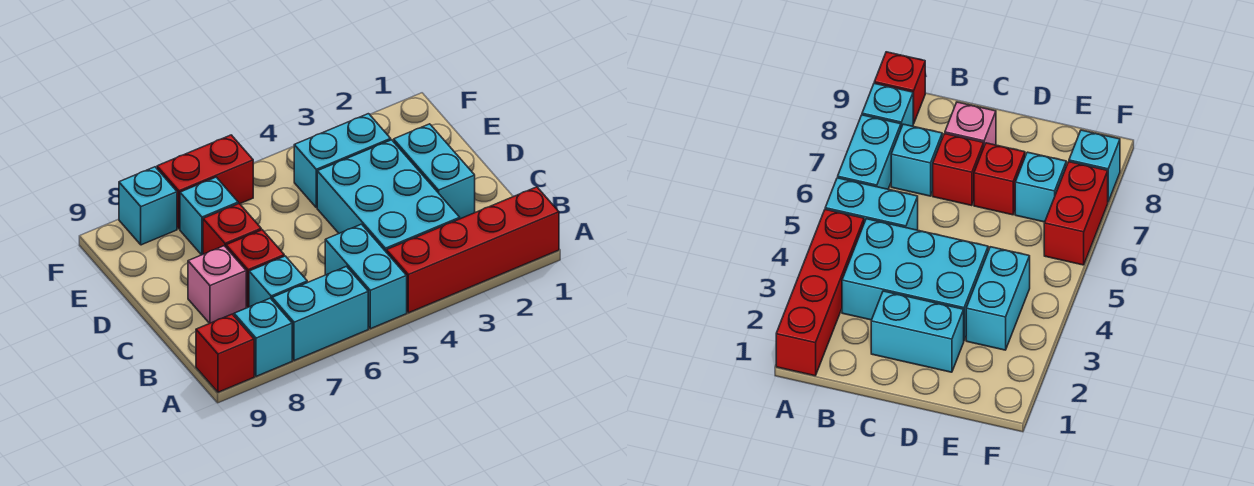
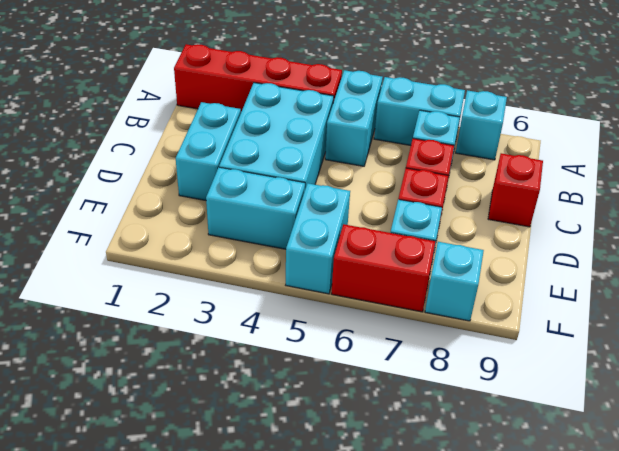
red brick A9 level 1 -> red brick C9 level 1
pink brick C8 level 1 -> none
none -> cyan brick E5:F5 level 1

